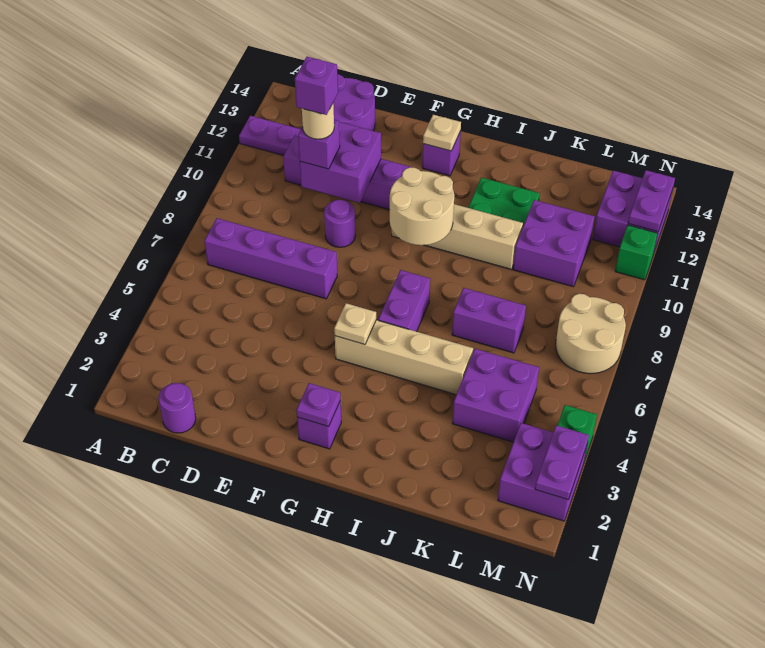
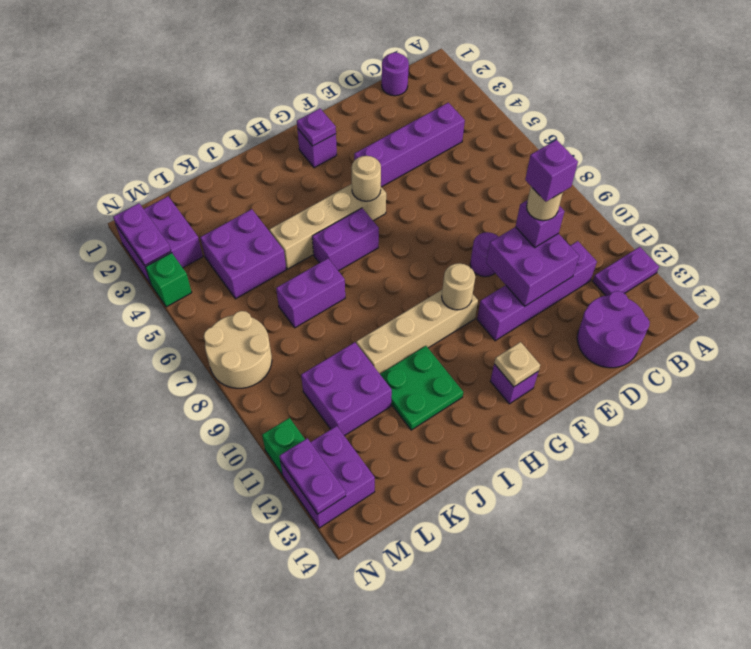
purple brick B7:E7 level 1 -> purple brick C4:F4 level 1
tan plate G5 level 2 -> tan round brick G5 level 2
tan round brick G9:H10 level 2 -> tan round brick G10 level 2
purple brick H6:H7 level 1 -> purple brick H6:I6 level 1

